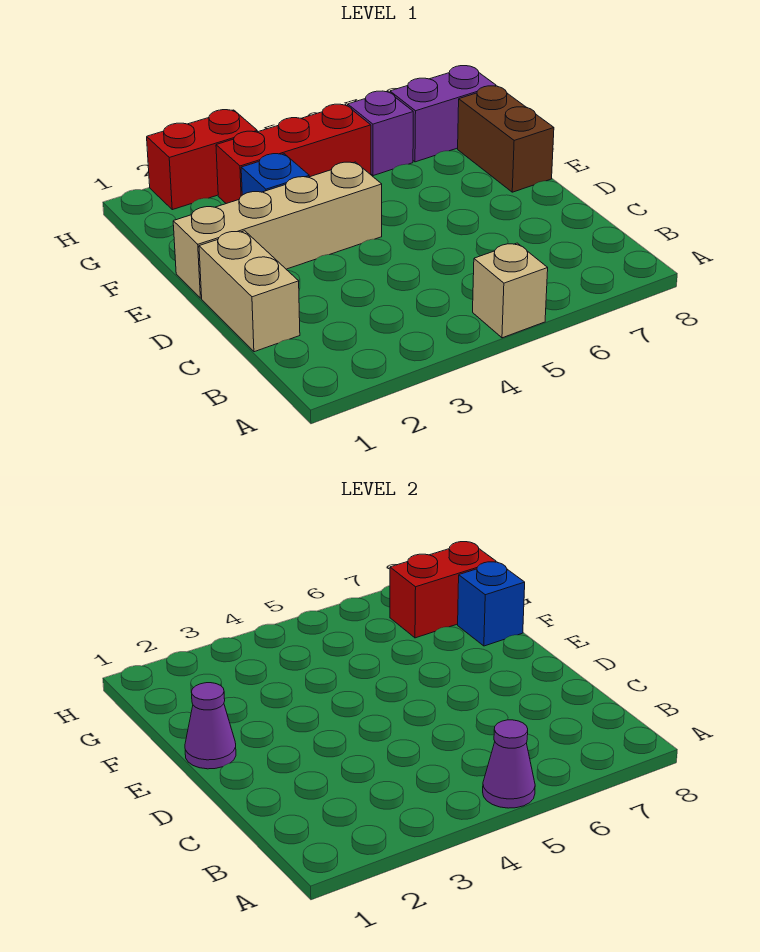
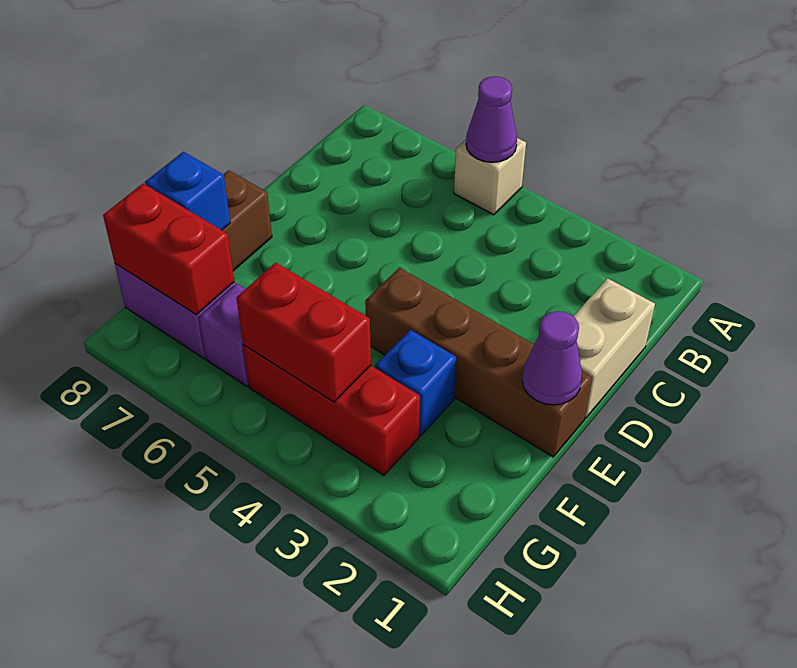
tan brick E1:E4 level 1 -> brown brick E1:E4 level 1
red brick H2:H3 level 1 -> red brick G4:G5 level 2

